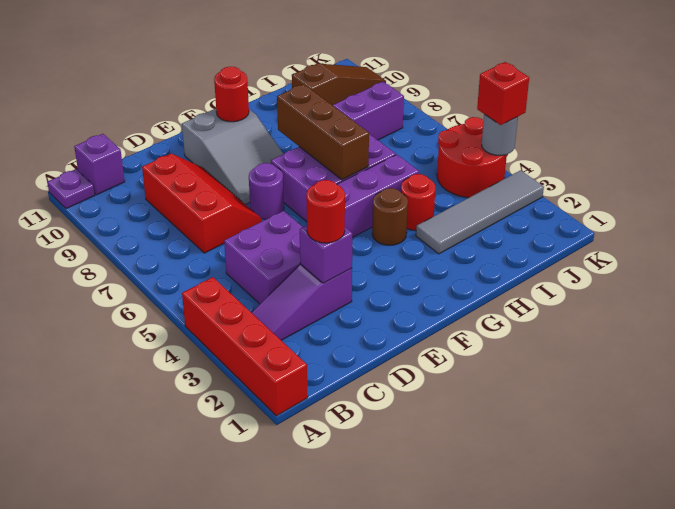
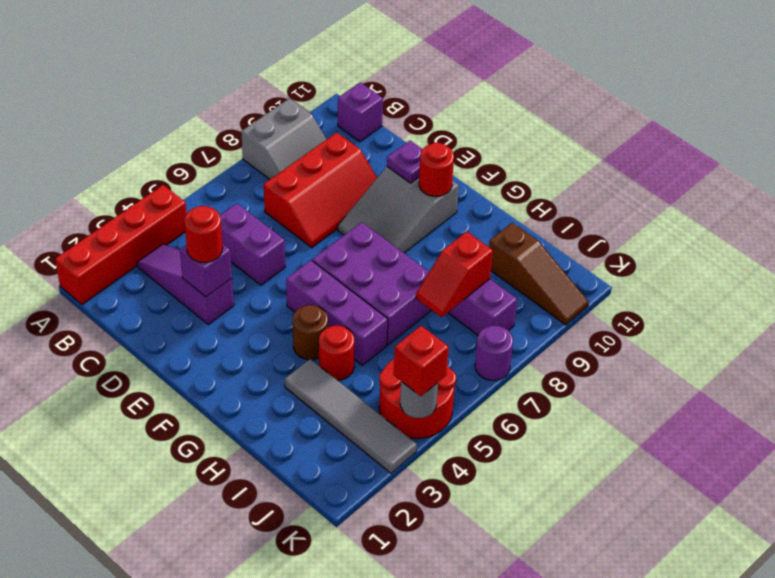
none -> grey slope A8:B9 level 1 top A
purple plate A11 level 1 -> purple plate E10 level 2
purple brick C4:D5 level 1 -> purple brick C5:D5 level 1
purple round brick E7 level 1 -> purple round brick K7 level 1
brown brick G6:G8 level 2 -> none
none -> red slope I7:I8 level 2 top 8

